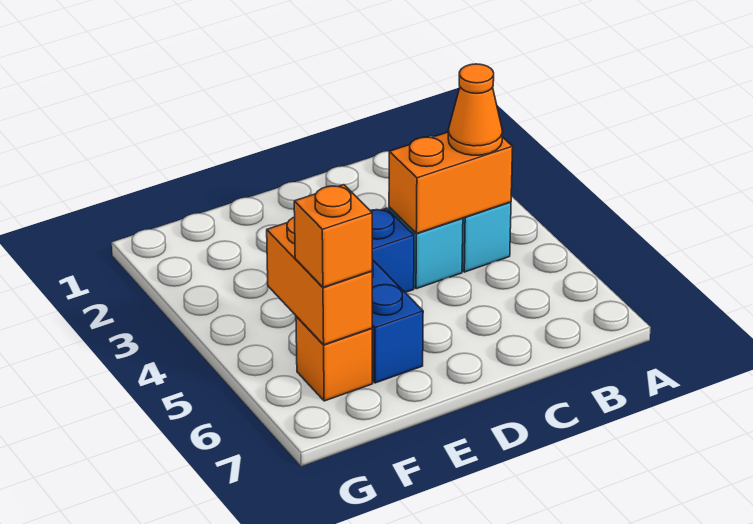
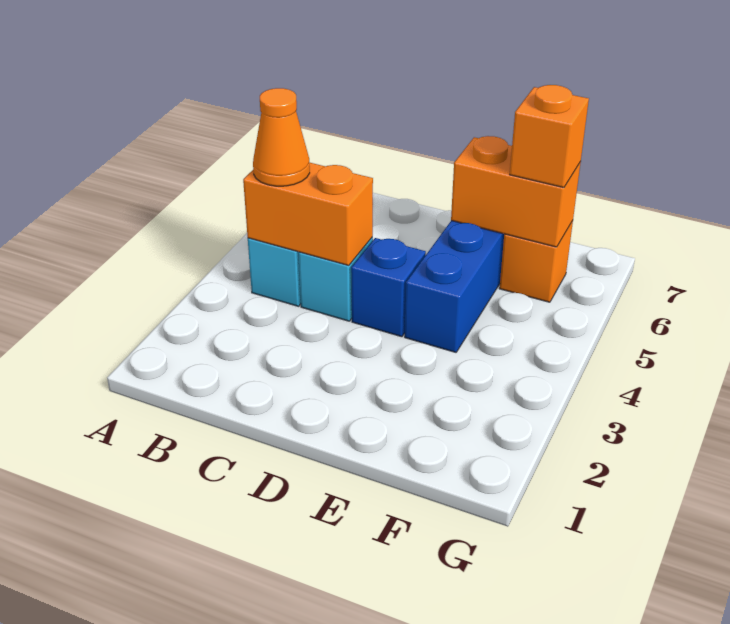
orange brick F5:F6 level 2 -> orange brick E6:F6 level 2

